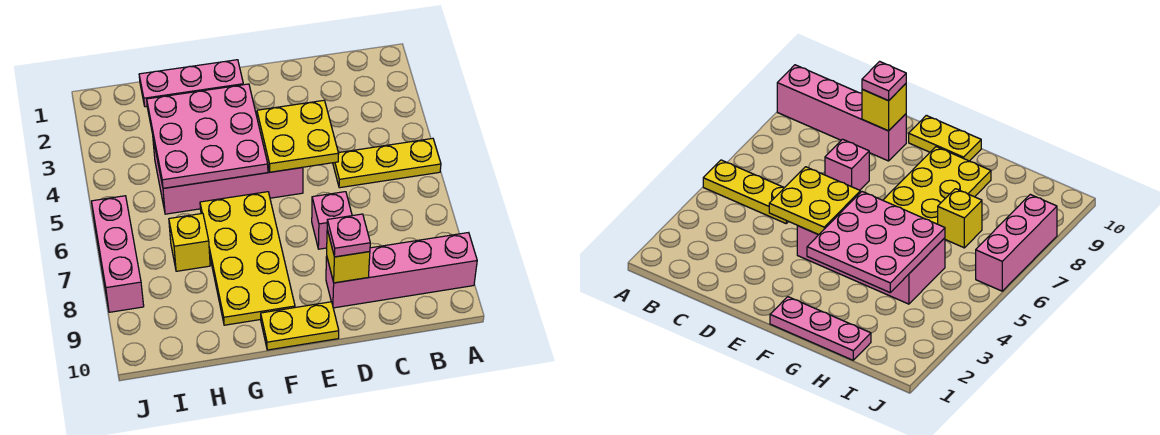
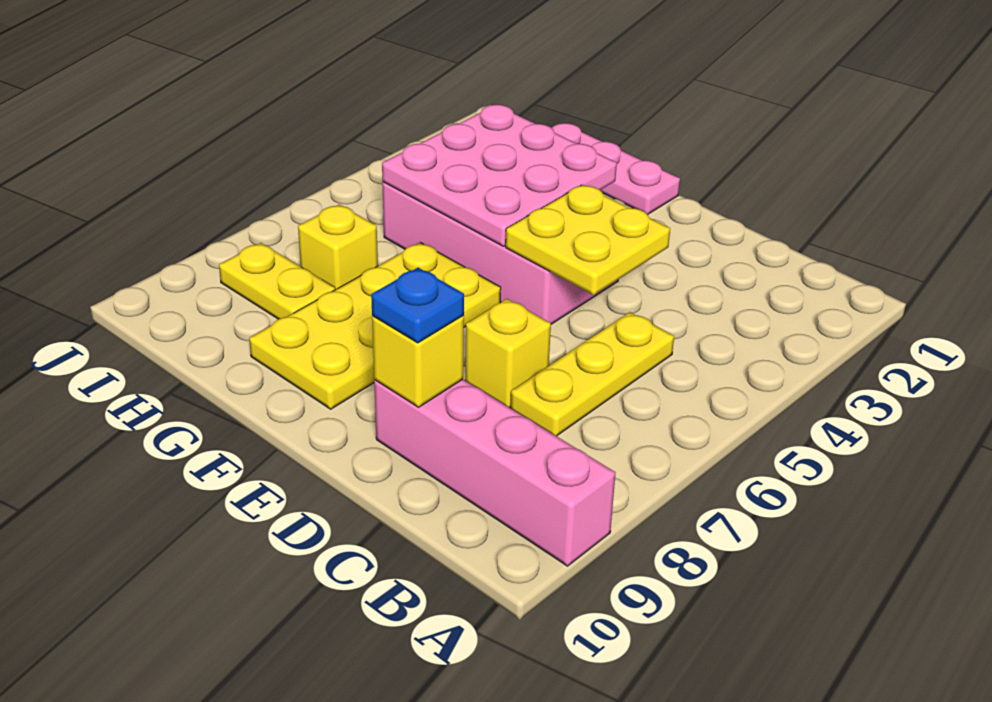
yellow plate A5:C5 level 1 -> yellow plate C5:C7 level 1
pink brick D7 level 1 -> yellow brick D7 level 1
pink plate D9 level 3 -> blue plate D9 level 3
yellow plate E10:F10 level 1 -> yellow plate H8:I8 level 1
pink brick J6:J8 level 1 -> none

